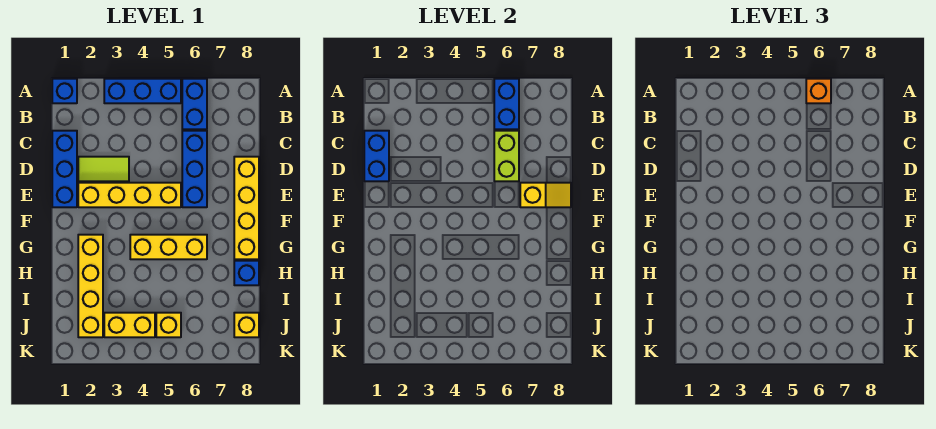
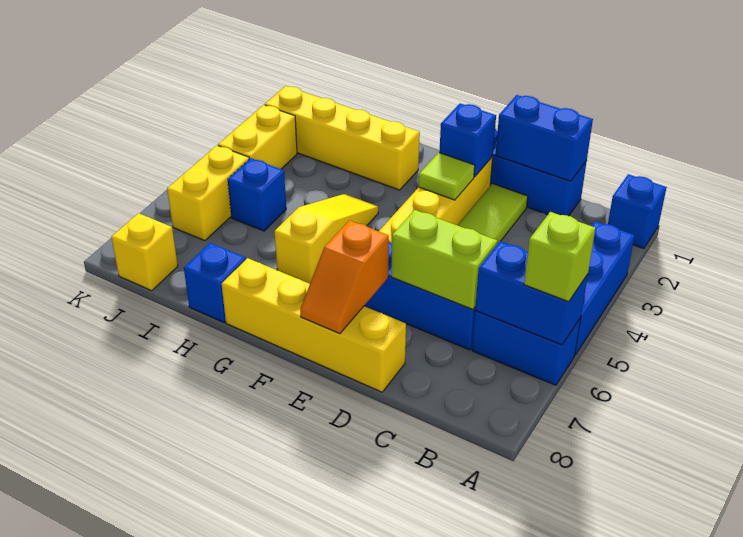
orange brick A6 level 3 -> lime brick A6 level 3
none -> blue brick E2 level 2
none -> lime tile E3 level 2
yellow slope E7:E8 level 2 top 7 -> orange slope E7:E8 level 2 top 7
yellow brick G4:G6 level 1 -> yellow slope G4:G6 level 1 top 6
none -> blue brick I5 level 1
yellow brick J5 level 1 -> yellow brick J5:J6 level 1

